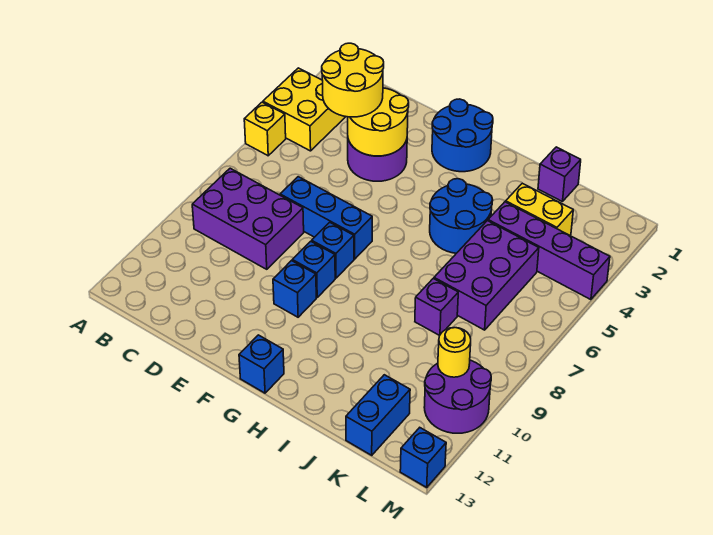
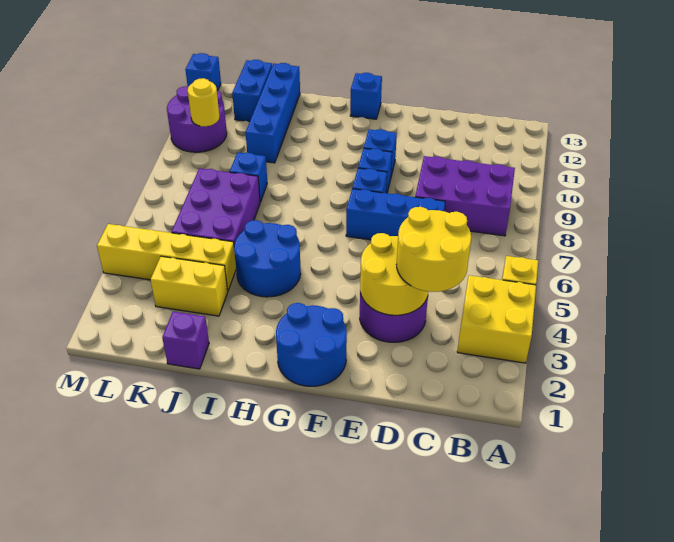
purple brick J4:M4 level 1 -> yellow brick J4:M4 level 1
purple brick J8 level 1 -> blue brick J8 level 1
none -> blue brick J10:J13 level 1

